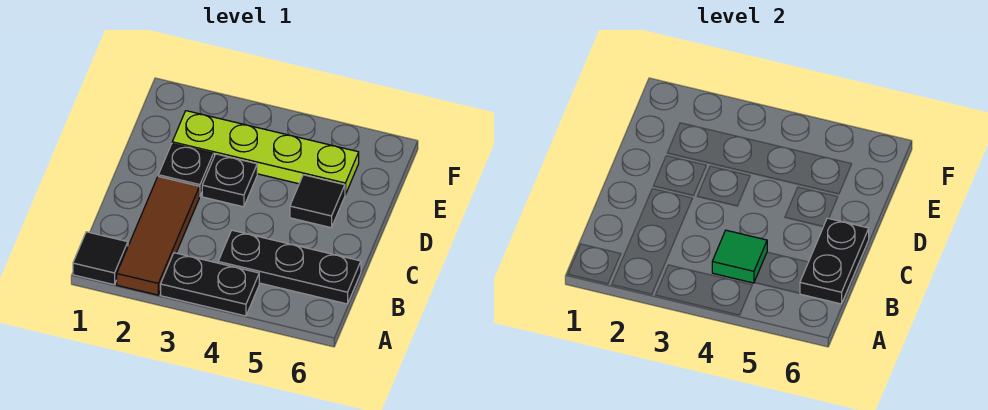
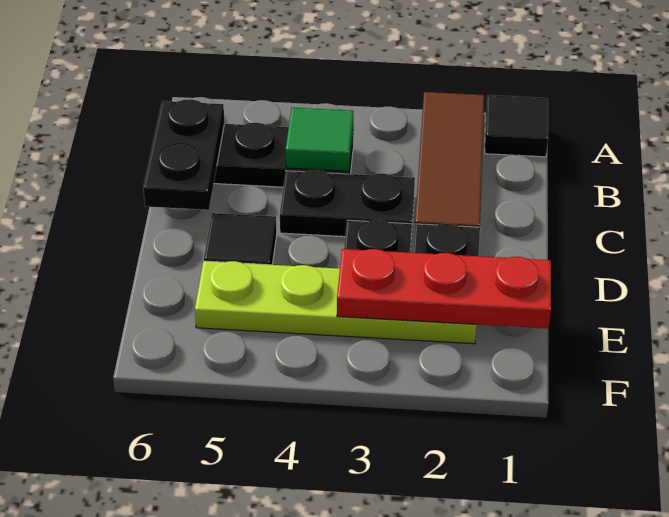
black plate A3:A4 level 1 -> black plate C3:C4 level 1
none -> red plate E1:E3 level 2

